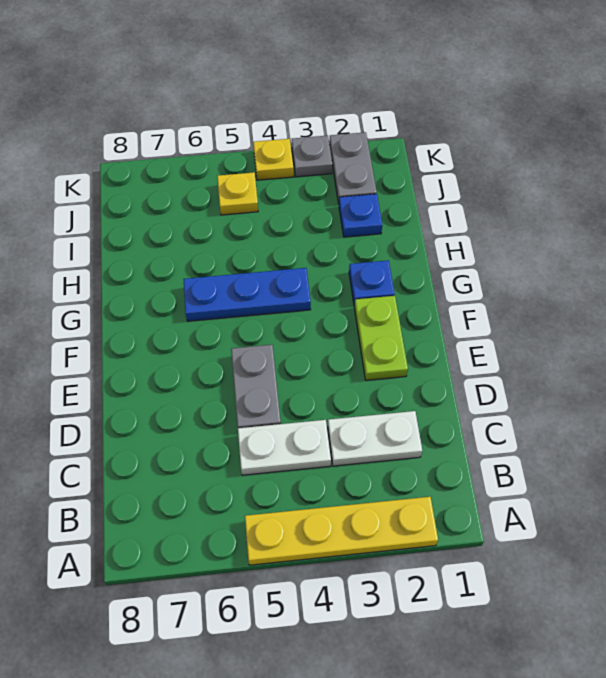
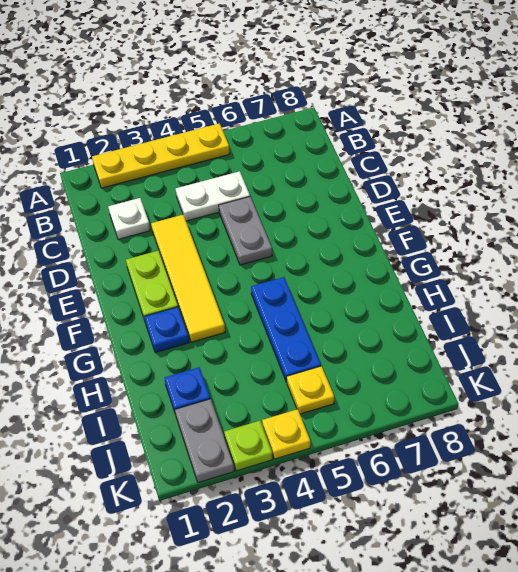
white plate C2:C3 level 1 -> white plate C2 level 1
none -> yellow tile D3:G3 level 1
blue plate G4:G6 level 1 -> blue plate G5:I5 level 1
grey plate K3 level 1 -> lime plate K3 level 1

